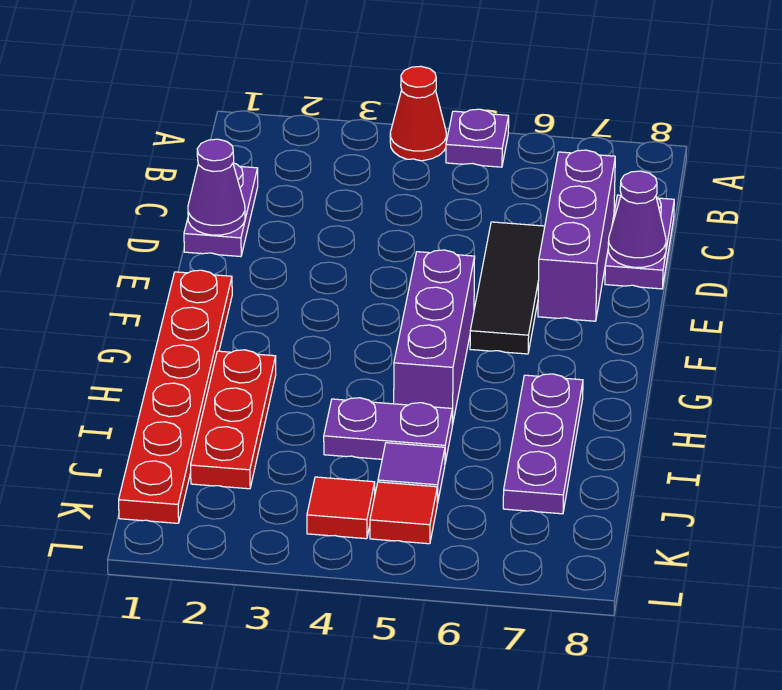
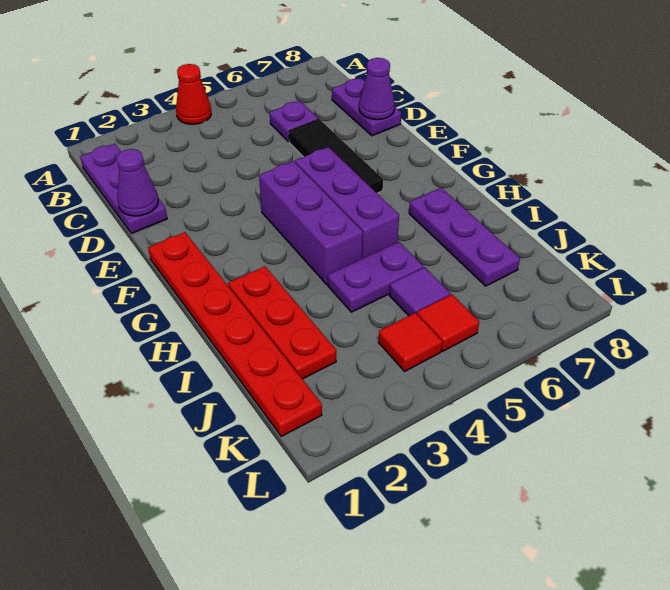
purple plate A5 level 1 -> purple plate C6 level 1
purple plate C1:D1 level 1 -> purple plate B1:D1 level 1
purple brick C7:E7 level 1 -> purple brick F4:H4 level 1

